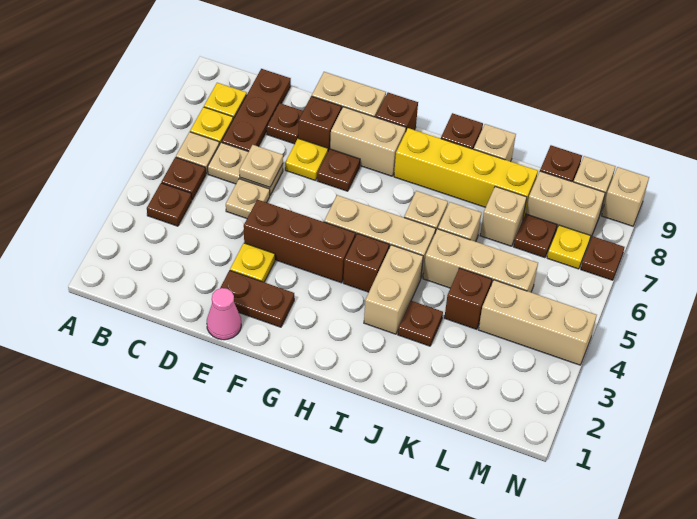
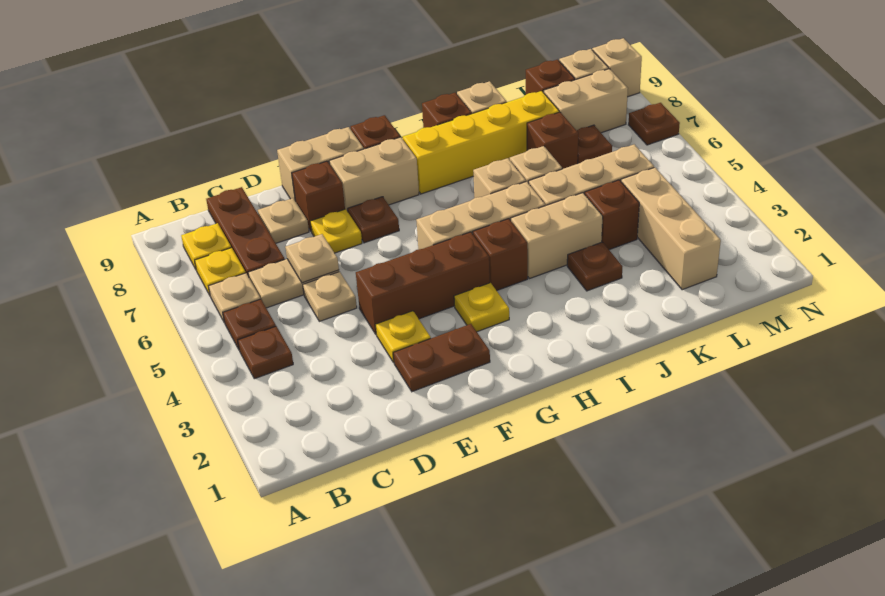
brown plate D8 level 1 -> tan plate D8 level 1
pink cone E1 level 1 -> none
tan brick I3:I4 level 1 -> tan brick I4:J4 level 1
tan brick K7 level 1 -> brown brick K7 level 1
tan brick L4:N4 level 1 -> tan brick L2:L4 level 1
yellow plate M7 level 1 -> yellow plate G3 level 1

